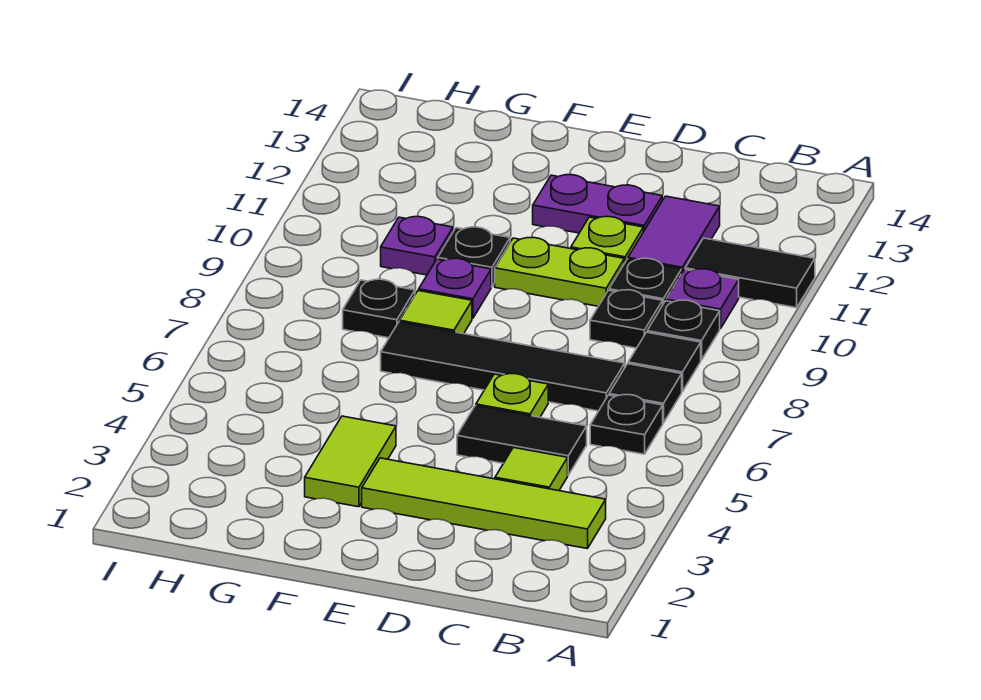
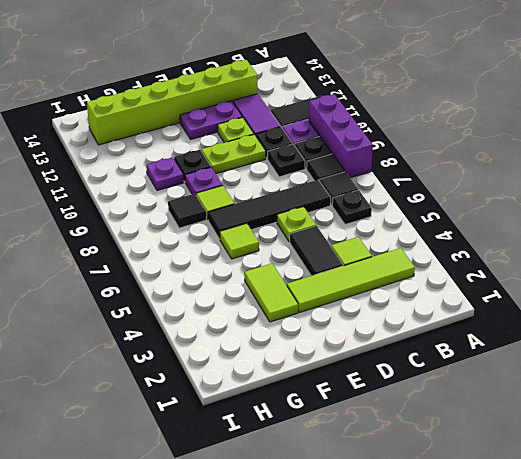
none -> purple brick A8:A10 level 1
black tile C5:D5 level 1 -> black tile D4:D5 level 1
none -> lime brick C13:H13 level 1
none -> lime tile F6 level 1
black plate G8 level 1 -> black tile G8 level 1

